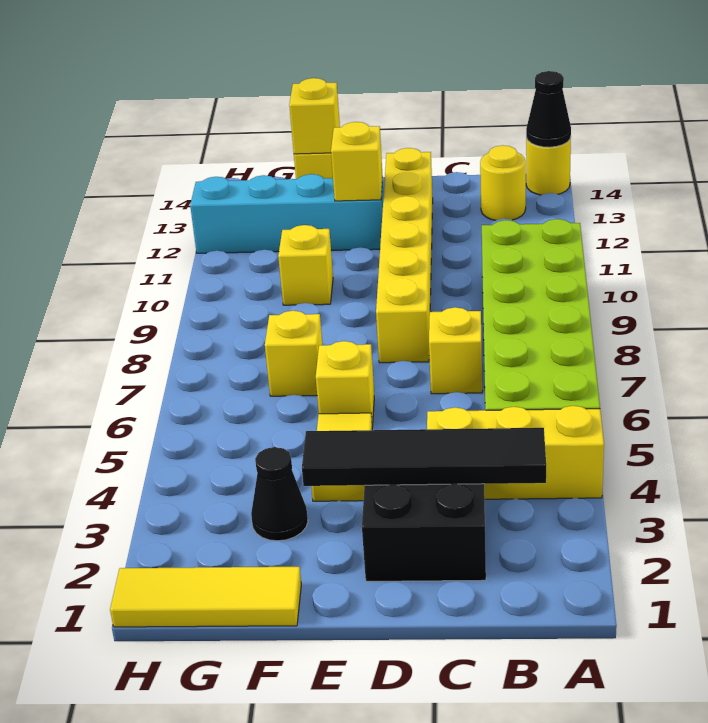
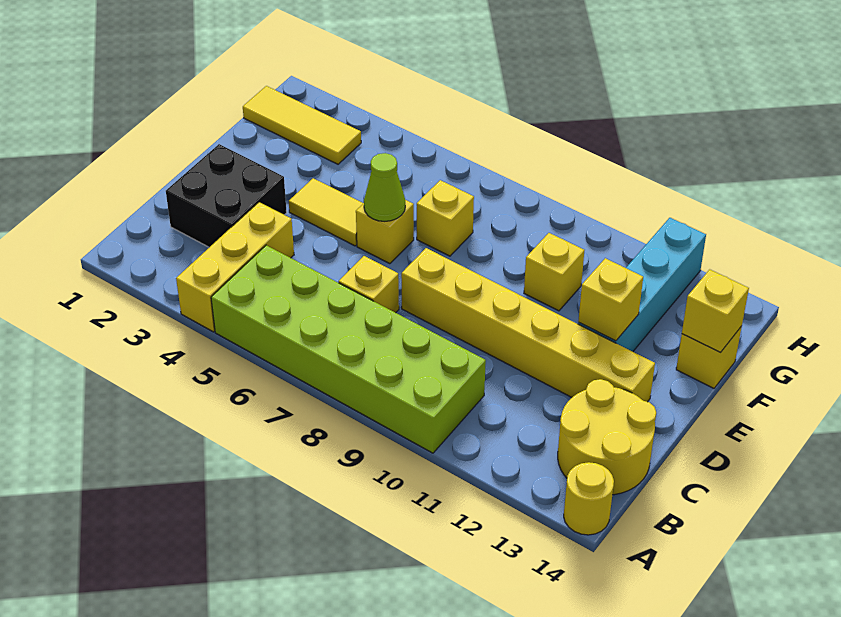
black cone A14 level 2 -> none
black tile B3:E3 level 2 -> none
yellow round brick B13 level 1 -> yellow round brick B13:C14 level 1
none -> lime cone E6 level 2
yellow tile F1:H1 level 1 -> yellow tile G1:G3 level 1
black cone F3 level 1 -> none

